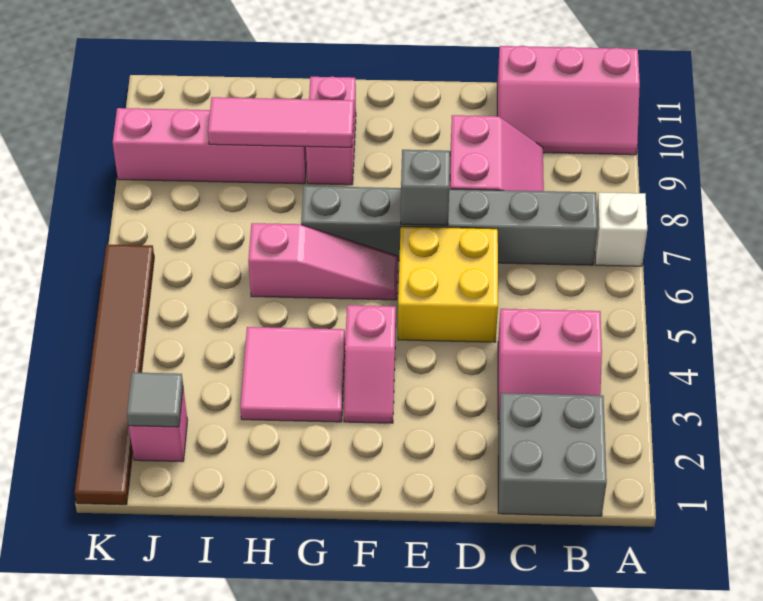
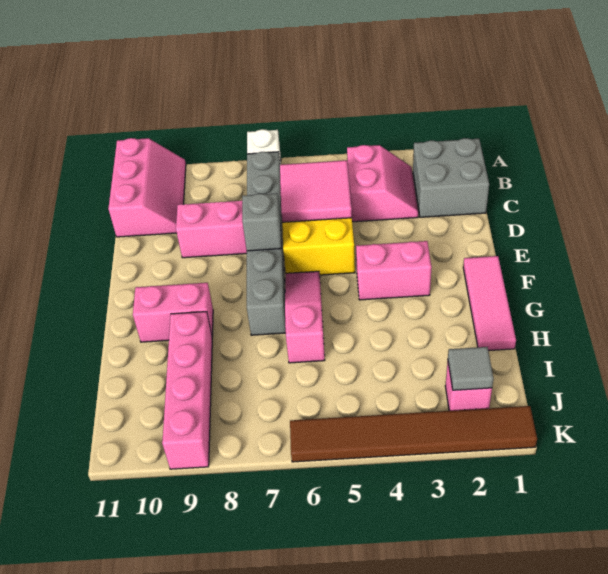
pink slope F3:F4 level 1 top 4 -> pink brick F3:F4 level 1
pink tile G3:H4 level 1 -> pink tile C5:D6 level 2
pink tile G9:I9 level 2 -> pink tile F1:H1 level 1

